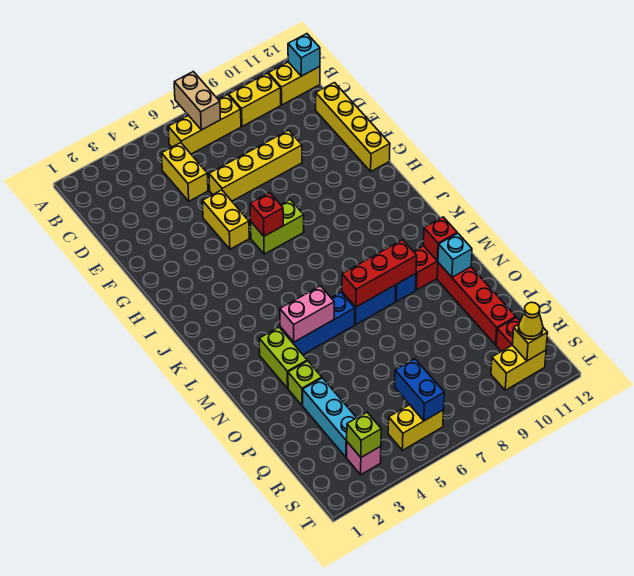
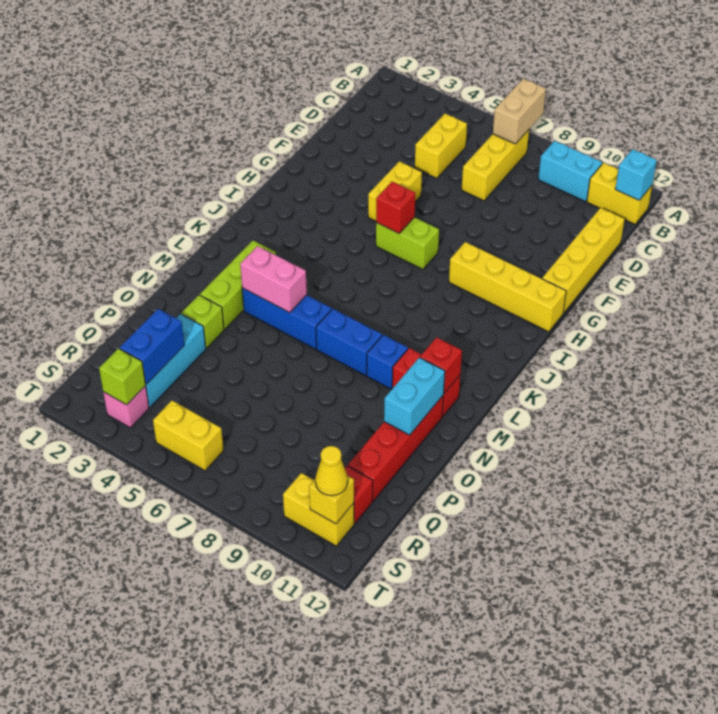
yellow brick B6:B8 level 1 -> yellow brick B7:D7 level 1
yellow brick B9:B10 level 1 -> cyan brick B9:B10 level 1
yellow brick E6:E9 level 1 -> yellow brick H9:H12 level 1
lime brick M3:N3 level 1 -> lime brick L3:N3 level 1
red brick M7:M9 level 2 -> none
cyan brick N11 level 2 -> cyan brick N11:O11 level 2
blue brick R6:S6 level 2 -> blue brick Q3:R3 level 2

